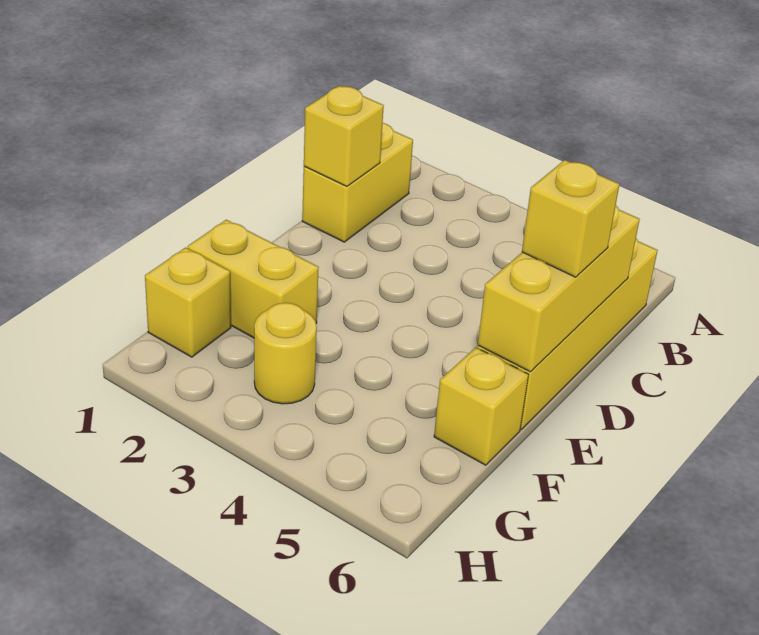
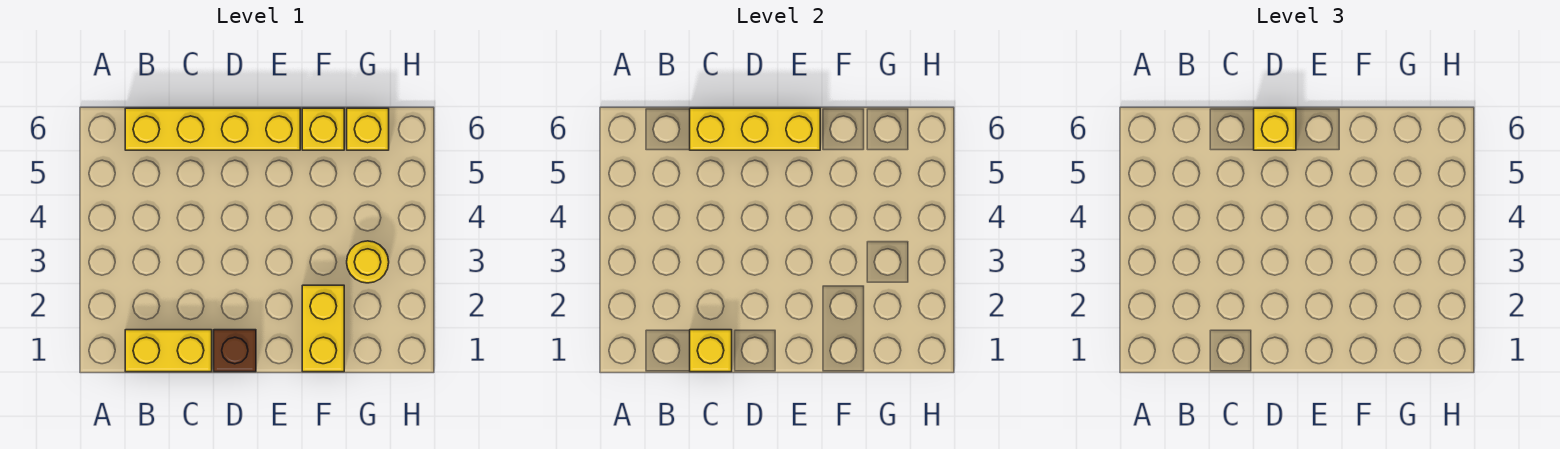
none -> brown brick D1 level 1
yellow brick G1 level 1 -> yellow brick G6 level 1

